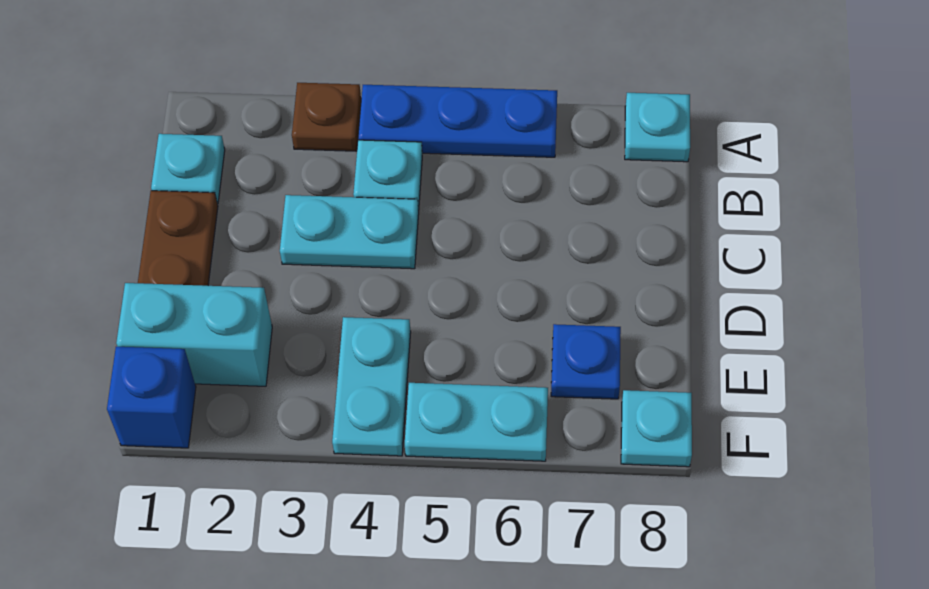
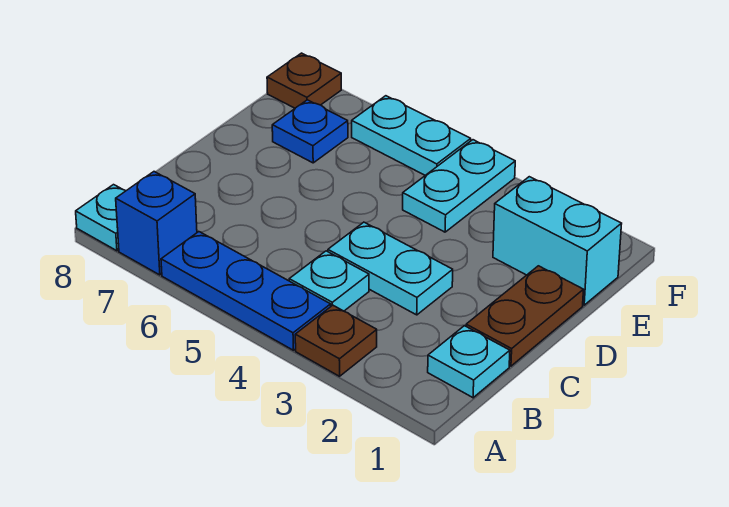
blue brick F1 level 1 -> blue brick A7 level 1
cyan plate F8 level 1 -> brown plate F8 level 1

